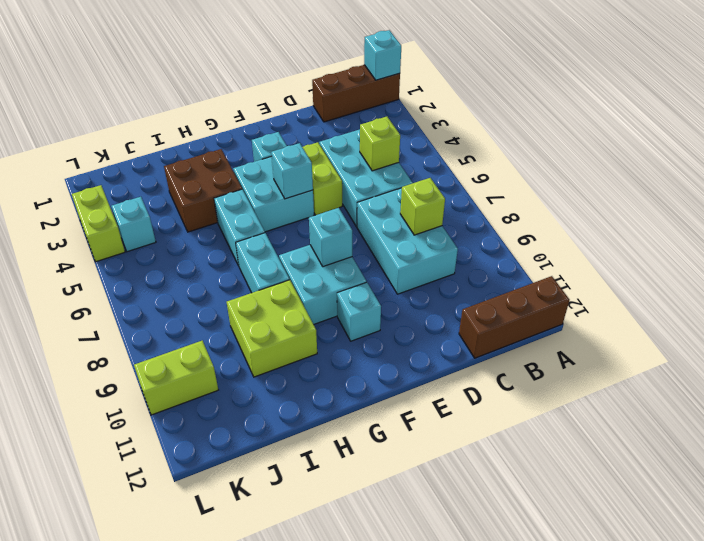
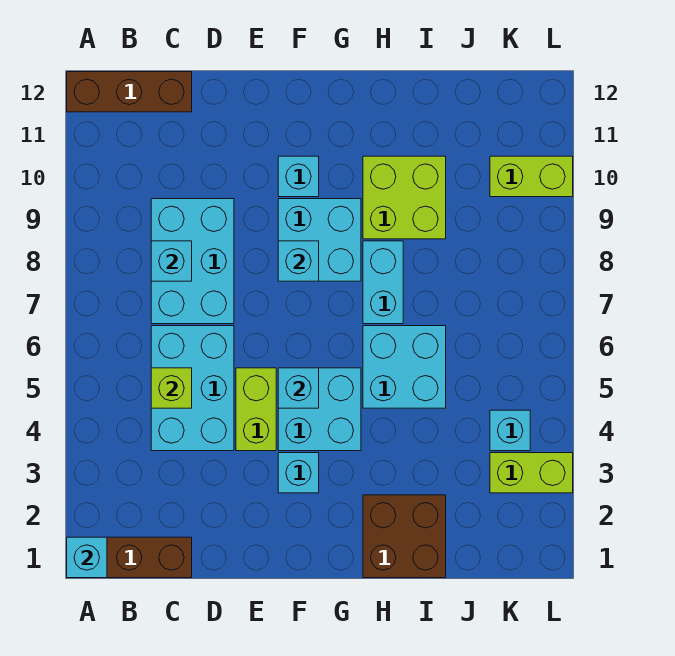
lime brick C8 level 2 -> cyan brick C8 level 2
brown brick H3:I4 level 1 -> brown brick H1:I2 level 1
cyan brick H5:H6 level 1 -> cyan brick H5:I6 level 1
lime brick L3:L4 level 1 -> lime brick K3:L3 level 1

